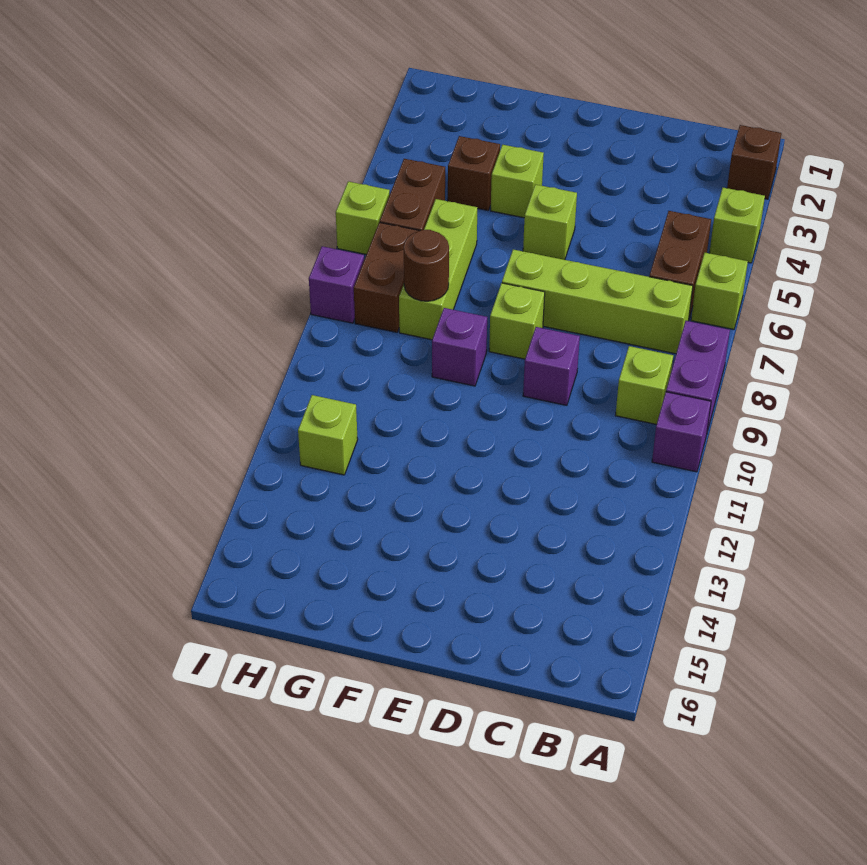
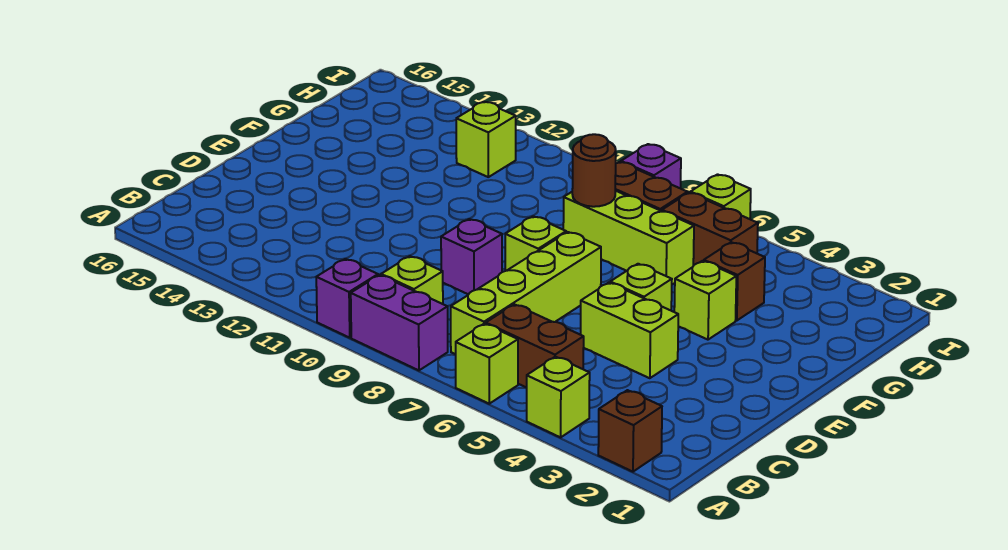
none -> lime brick D4:D5 level 1
purple brick F9 level 1 -> none

